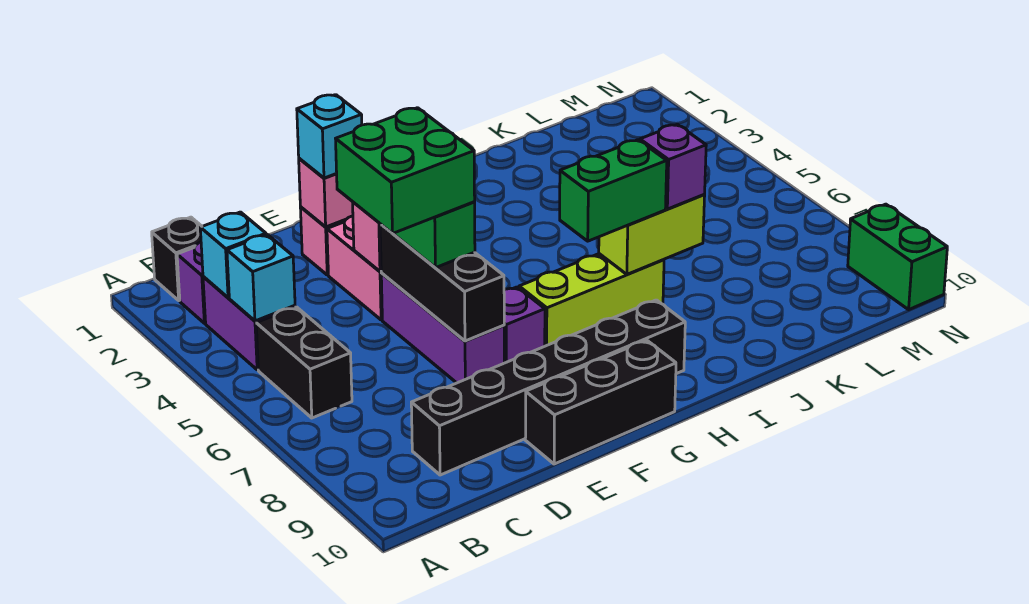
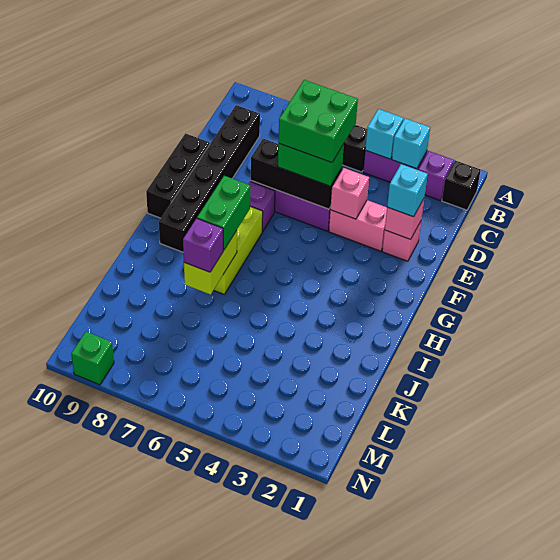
green brick N9:N10 level 1 -> green brick N9 level 1

